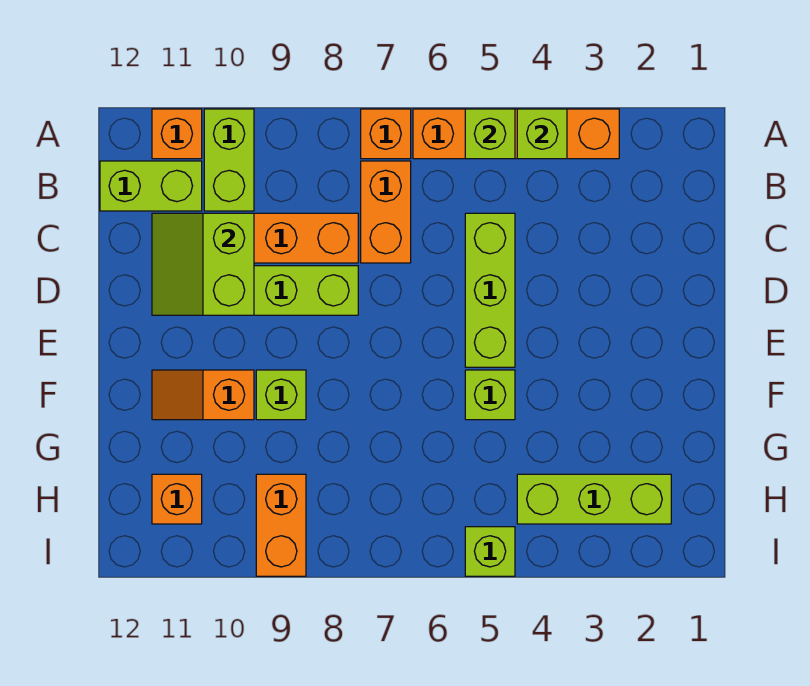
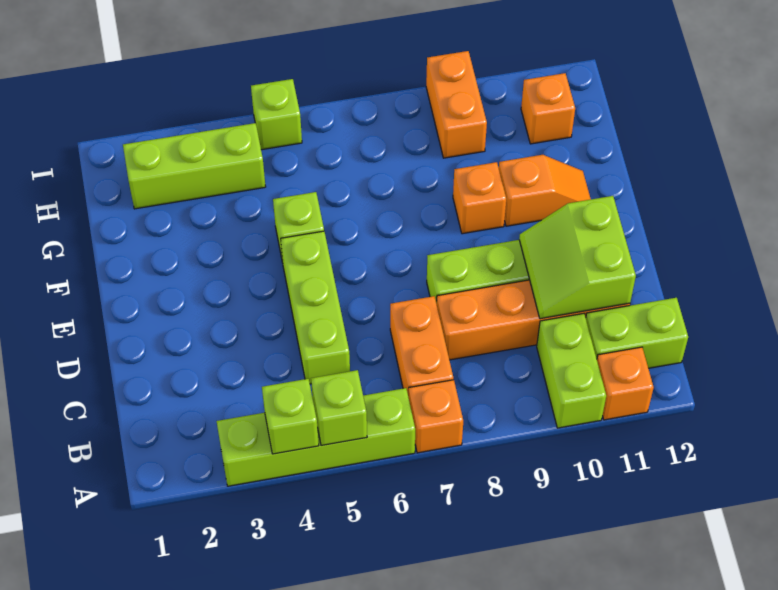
orange brick A3:A6 level 1 -> lime brick A3:A6 level 1
lime slope C10:D11 level 2 top 10 -> lime slope C10:D11 level 2 top 11
lime brick F9 level 1 -> orange brick F9 level 1

